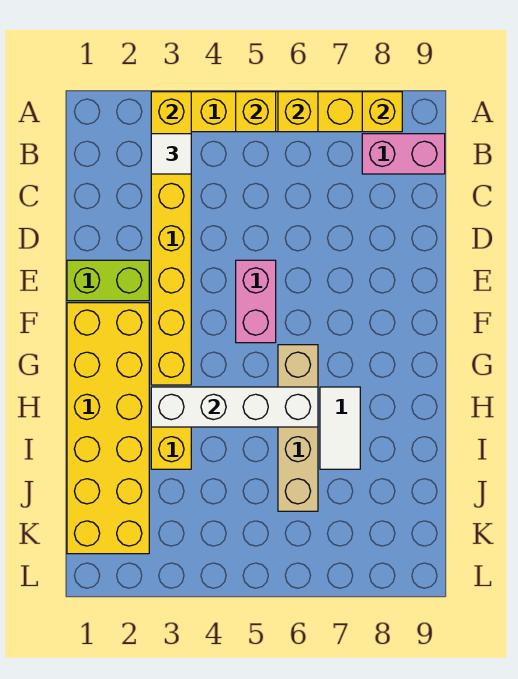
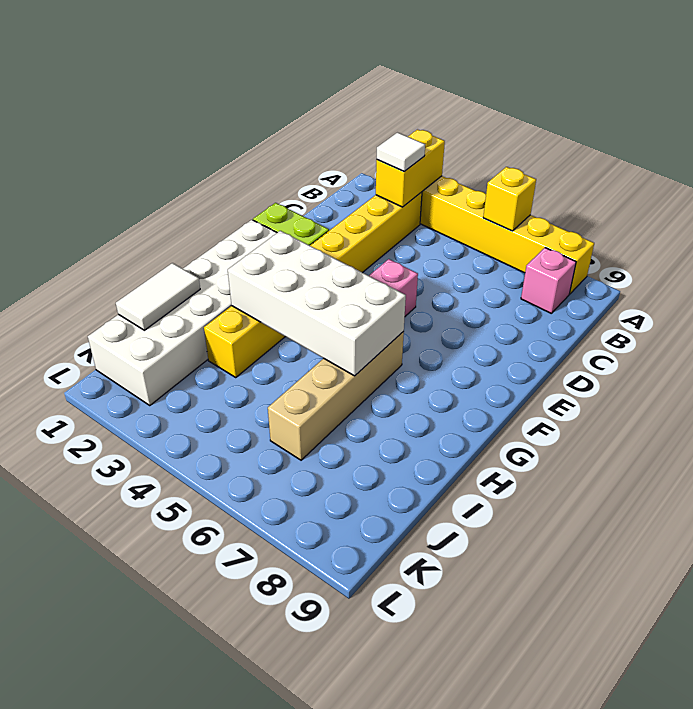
yellow brick A5 level 2 -> none
yellow brick A8 level 2 -> none
pink brick B8:B9 level 1 -> pink brick B8 level 1
yellow brick F1:K2 level 1 -> white brick F1:K2 level 1
white brick H3:H6 level 2 -> white brick G3:H6 level 2
white tile H7:I7 level 1 -> white tile I1:J1 level 2

